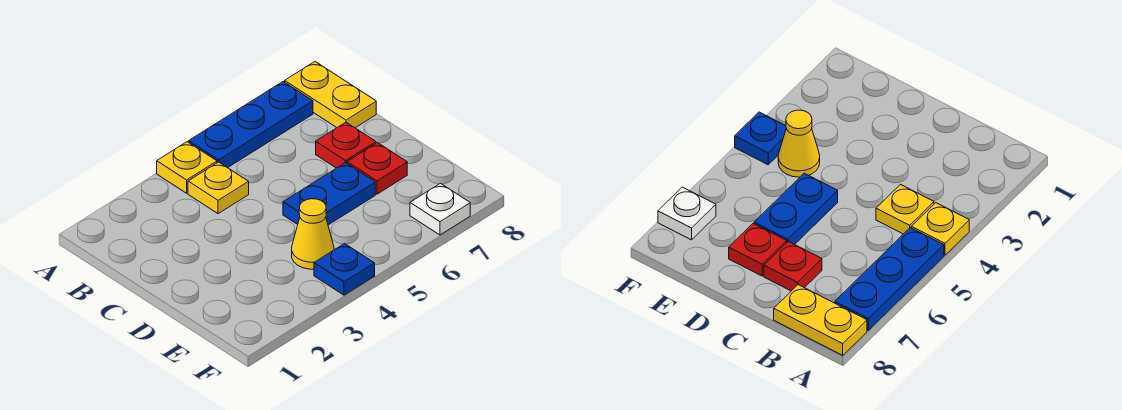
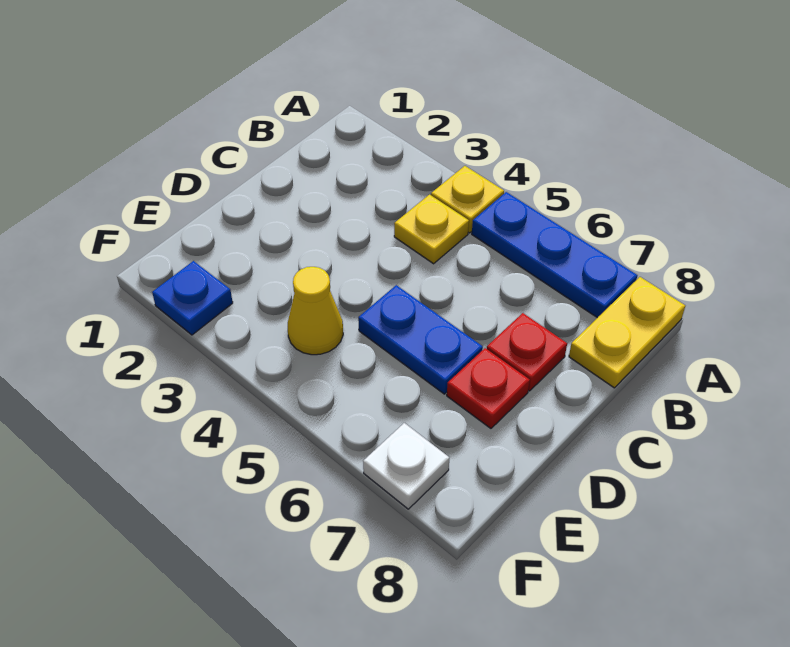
blue plate F4 level 1 -> blue plate F2 level 1

